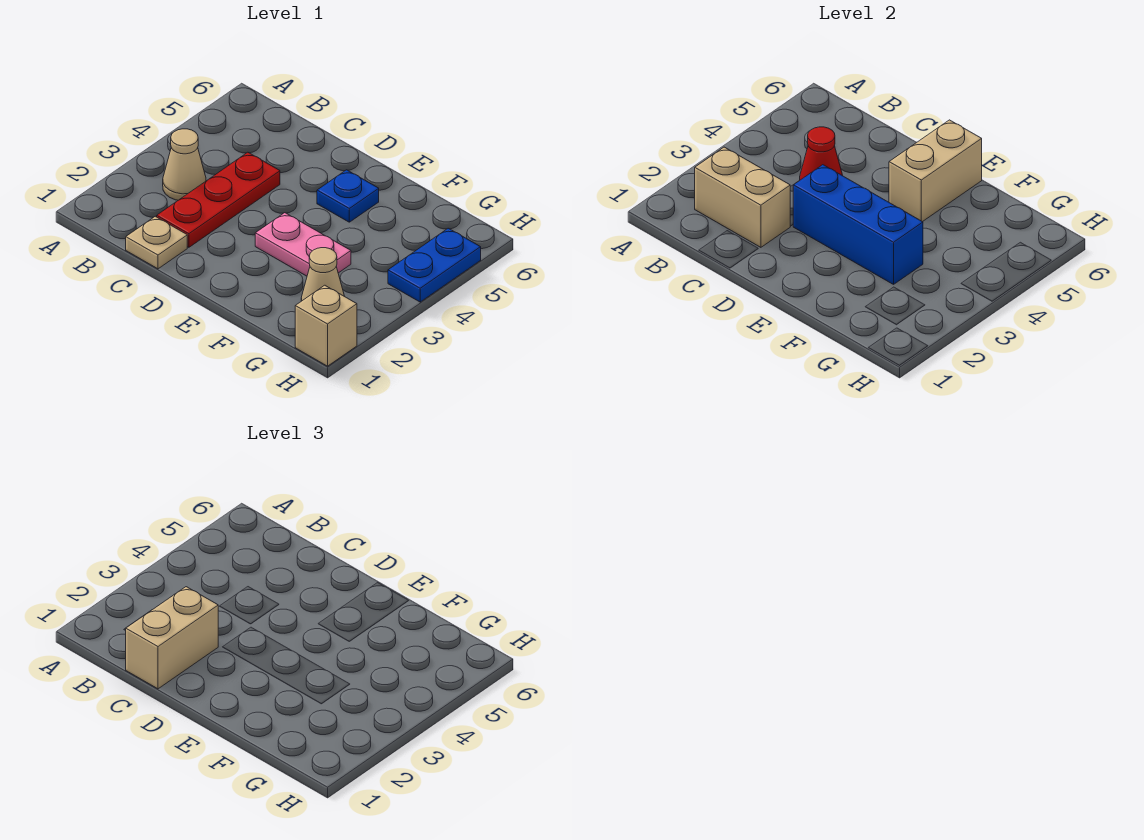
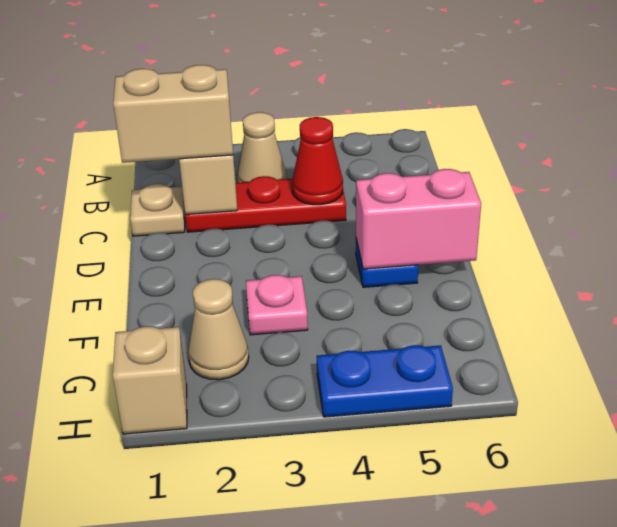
blue brick D3:F3 level 2 -> none
pink plate E3:F3 level 1 -> pink plate F3 level 1
tan brick E5:E6 level 2 -> pink brick E5:E6 level 2

